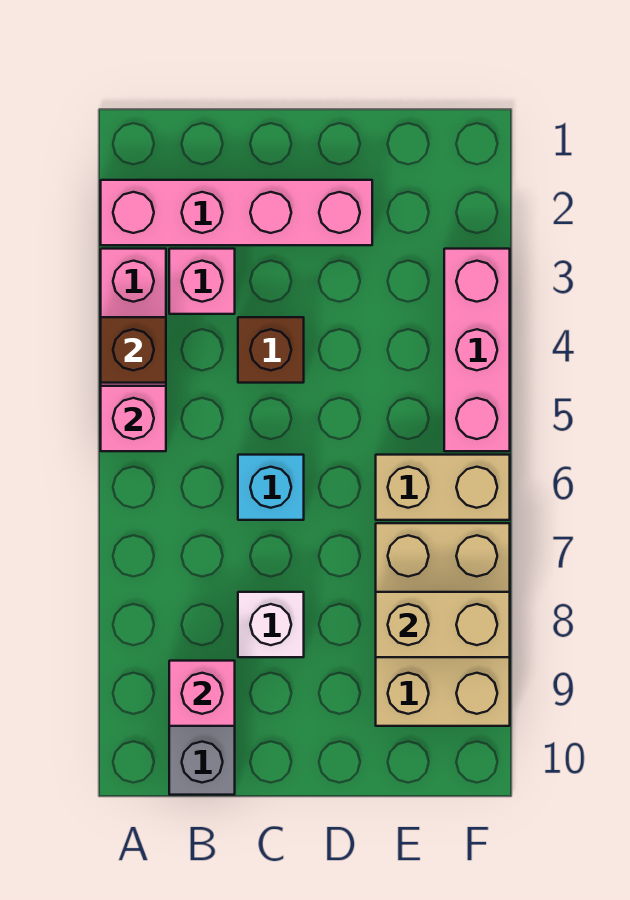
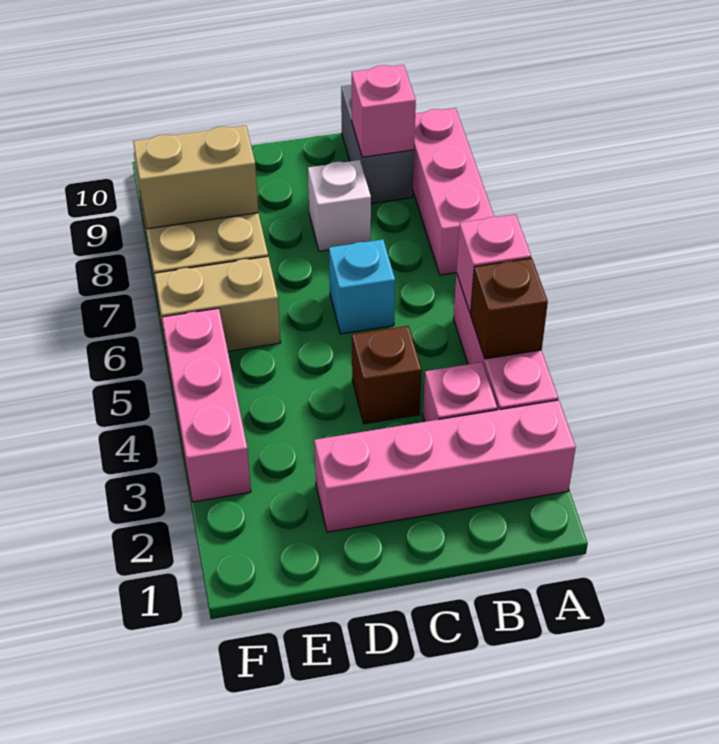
none -> pink brick A7:A9 level 1

